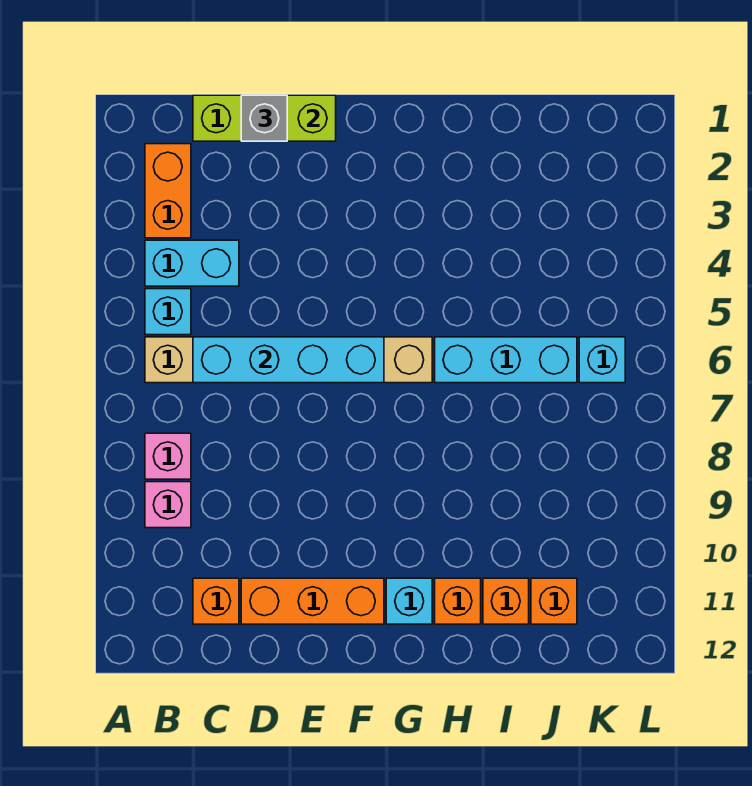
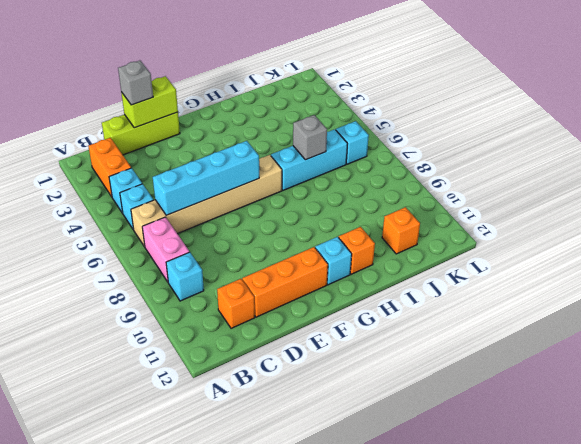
cyan brick B4:C4 level 1 -> cyan brick B4 level 1
pink brick B8 level 1 -> pink brick B7:B8 level 1
pink brick B9 level 1 -> cyan brick B9 level 1
none -> grey brick I6 level 2
orange brick I11 level 1 -> none

